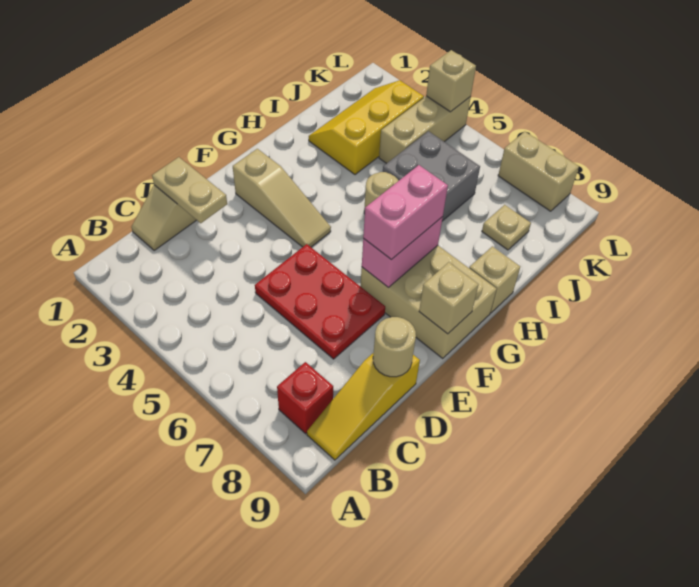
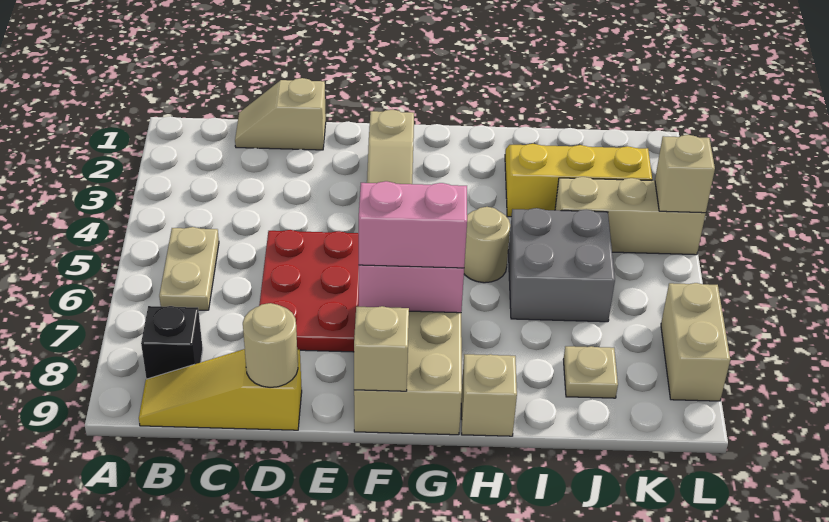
red brick B8 level 1 -> black brick B8 level 1
tan plate D1:D2 level 2 -> tan plate B5:B6 level 1

